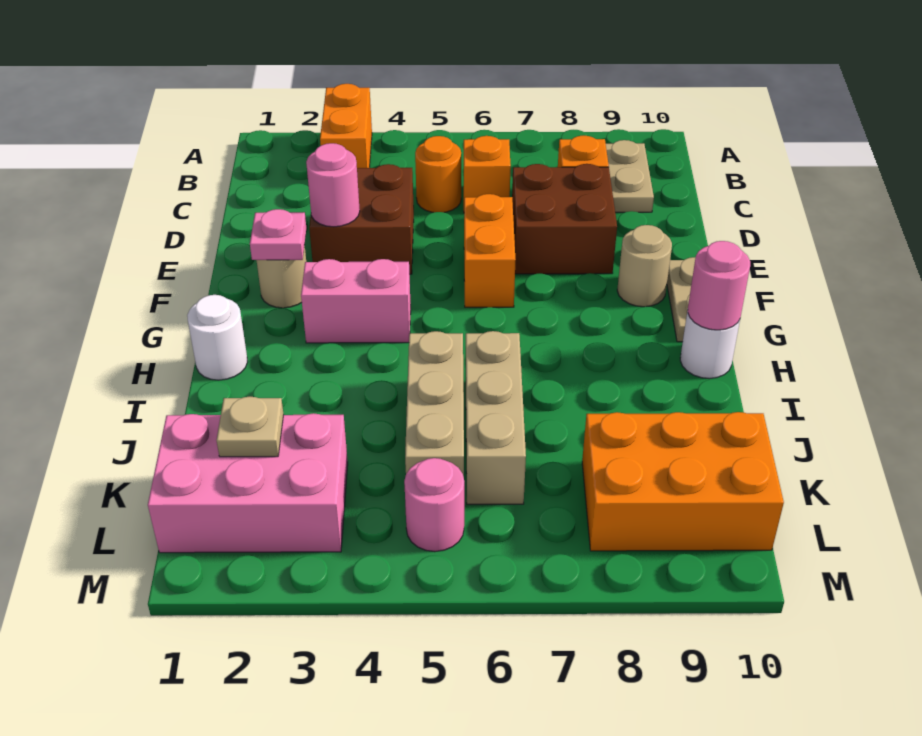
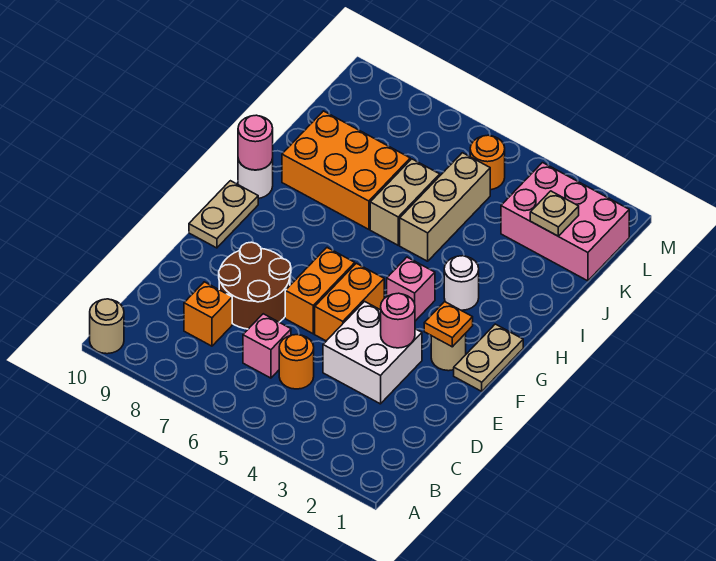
orange brick A3:B3 level 1 -> orange brick E5:F5 level 1
tan plate B9:C9 level 1 -> tan plate F1:G1 level 1
orange brick C6 level 1 -> pink brick C6 level 1
brown brick D3:E4 level 1 -> white brick D3:E4 level 1
brown brick D7:E8 level 1 -> brown round brick D7:E8 level 1
pink plate F2 level 2 -> orange plate F2 level 2
tan round brick F9 level 1 -> tan round brick A10 level 1
pink brick G3:G4 level 1 -> pink brick G4 level 1
white round brick H1 level 1 -> white round brick H3 level 1
tan brick I6:K6 level 1 -> tan brick I6:J6 level 1
orange brick K8:L10 level 1 -> orange brick I7:J9 level 1
pink round brick L5 level 1 -> orange round brick L5 level 1

